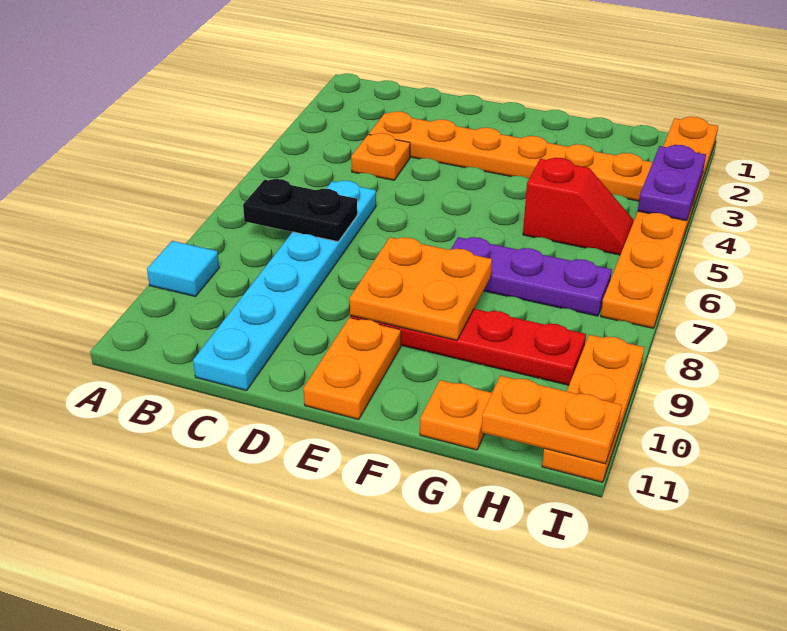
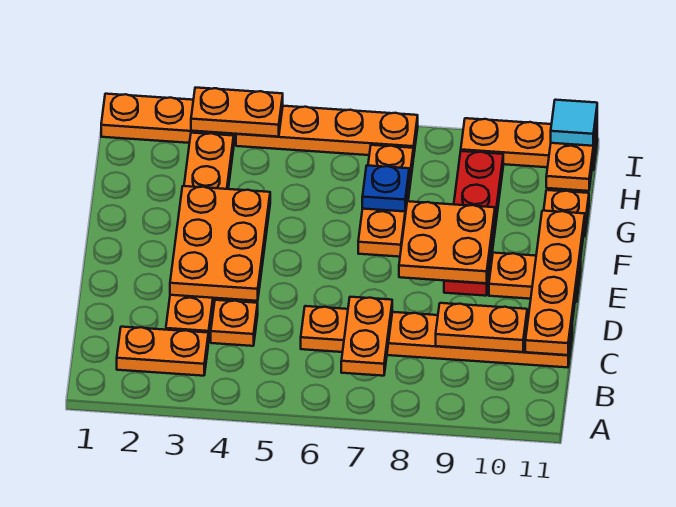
cyan tile A9 level 1 -> cyan tile I11 level 3
none -> orange plate B2:B3 level 1
black plate B7:C7 level 2 -> orange plate B7:C7 level 2
cyan plate C6:C11 level 1 -> orange plate C6:C11 level 1
none -> orange plate C9:C10 level 2
none -> orange plate C11:F11 level 2
none -> orange plate D3:F4 level 2
purple plate F7:H7 level 1 -> orange plate F7:H7 level 1
red slope G5:H5 level 1 top G -> none
none -> blue plate G7 level 2
purple plate I3:I4 level 2 -> orange plate I3:I4 level 2

